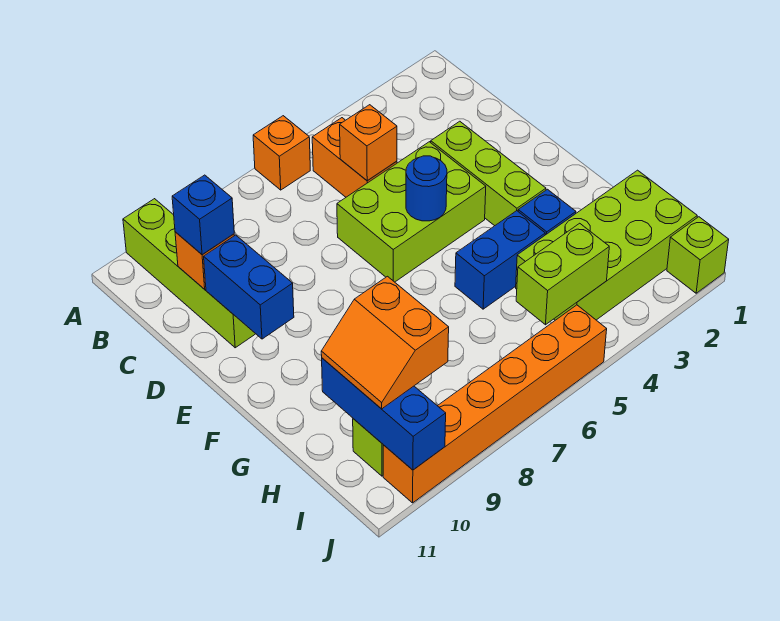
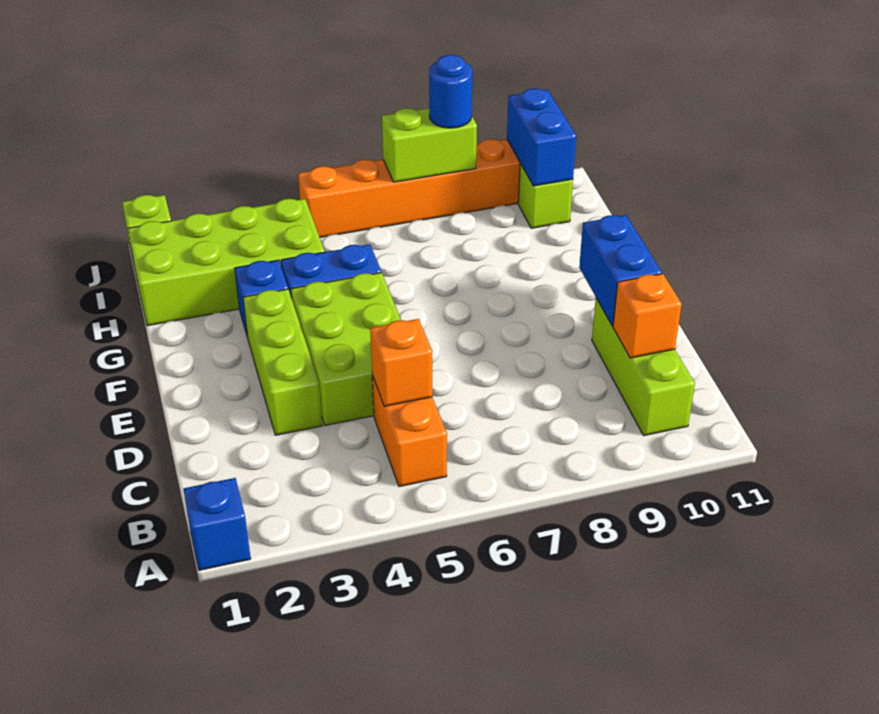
orange brick A6 level 1 -> none
lime brick A10:D10 level 1 -> lime brick B10:D10 level 1
blue brick C10 level 3 -> blue brick A1 level 1
lime brick D4:E6 level 1 -> lime brick D4:F5 level 1
blue round brick E5 level 2 -> blue round brick J8 level 3
orange slope H9:I10 level 3 top 9 -> none
blue brick H10:J10 level 2 -> blue brick I10:J10 level 2
lime brick I4:I5 level 2 -> lime brick J7:J8 level 2

